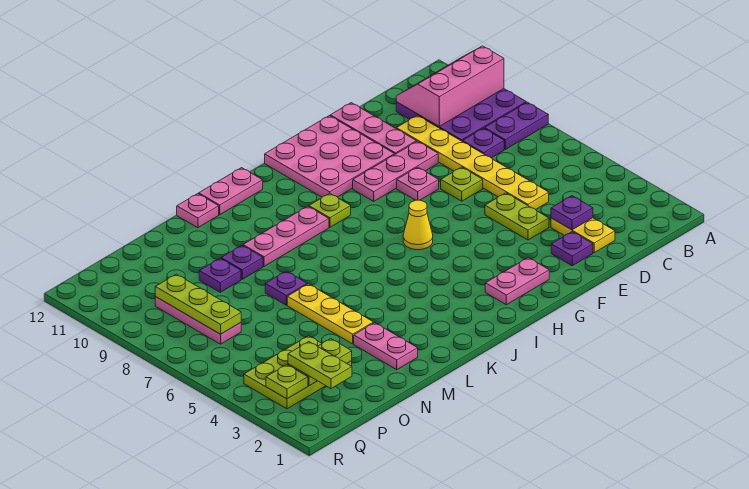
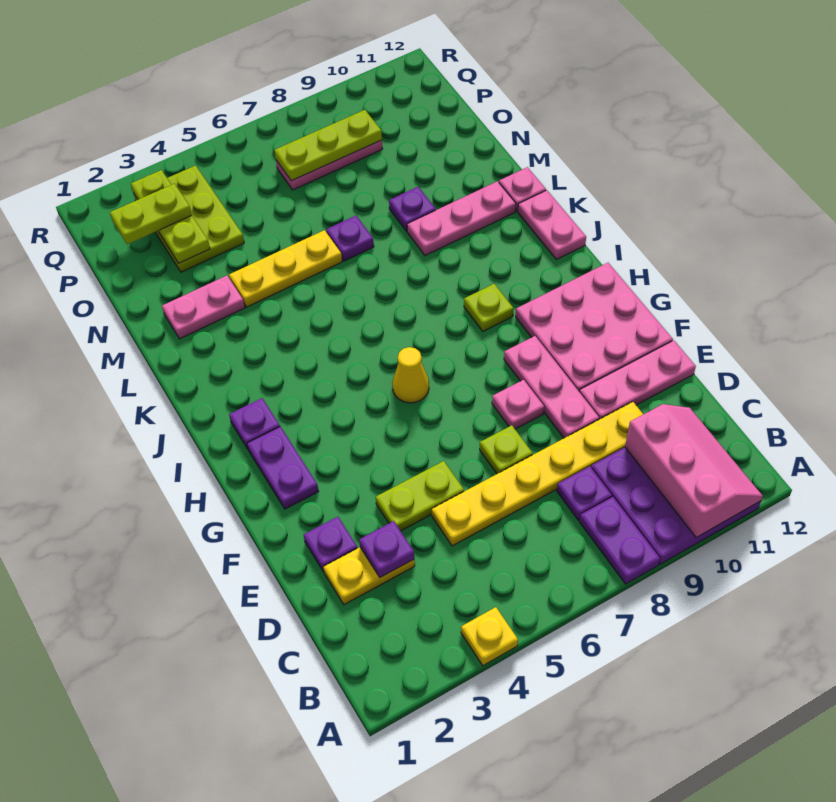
none -> yellow plate A4 level 1
pink plate G2:H2 level 1 -> purple plate G2:H2 level 1
pink plate J9:L9 level 1 -> pink plate L9:L11 level 1
purple plate N9 level 1 -> purple plate I2 level 1

